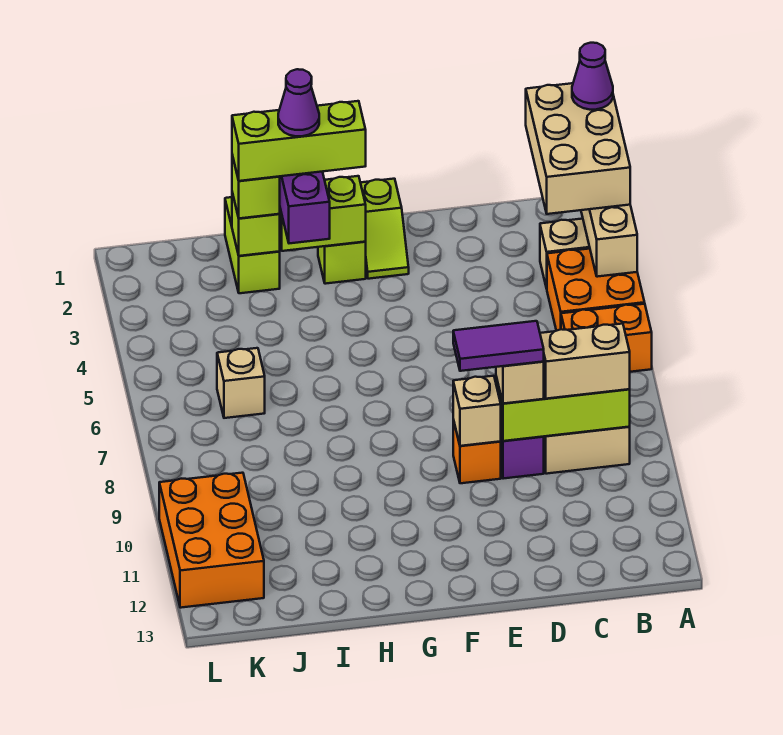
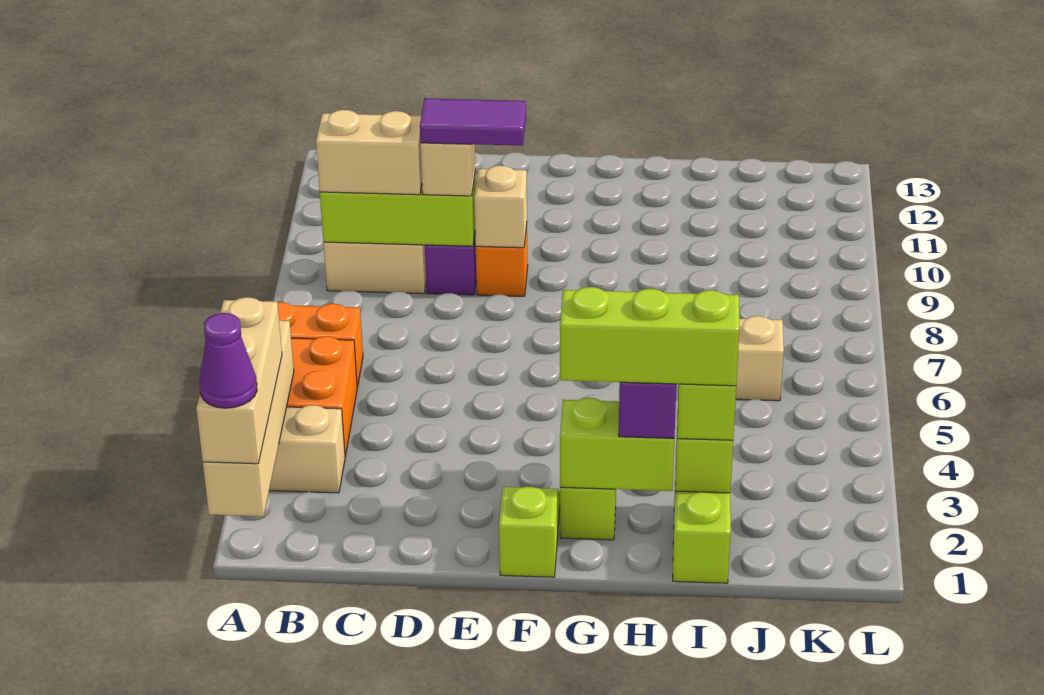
tan brick A1:B3 level 3 -> tan brick A1:A3 level 3
purple cone H2 level 5 -> none
orange brick K10:L12 level 1 -> none

